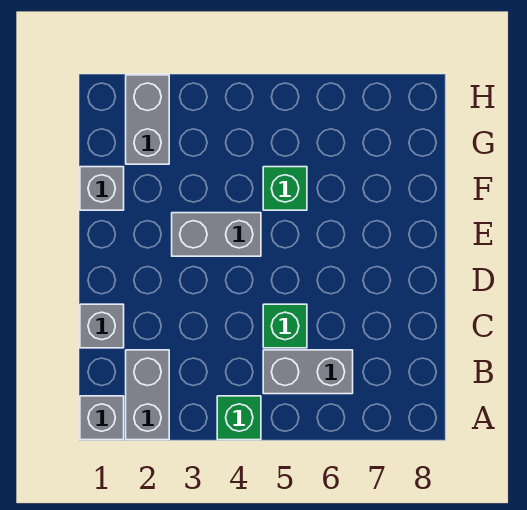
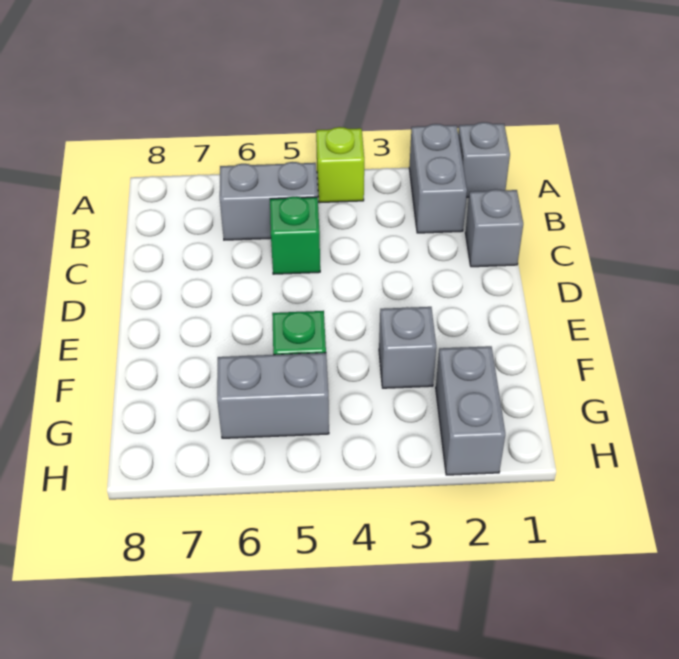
green brick A4 level 1 -> lime brick A4 level 1
grey brick E3:E4 level 1 -> grey brick G5:G6 level 1
grey brick F1 level 1 -> grey brick F3 level 1

